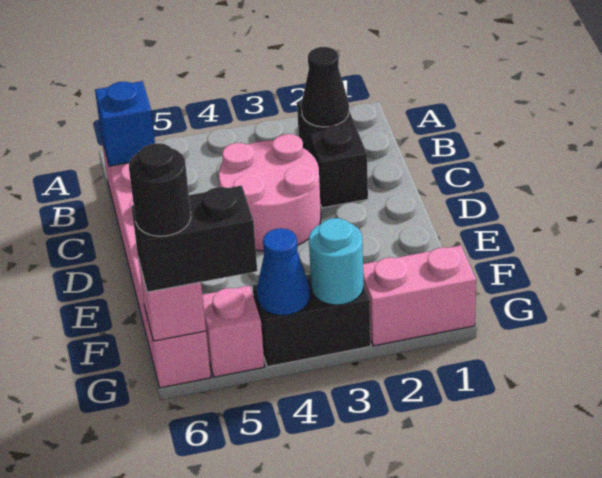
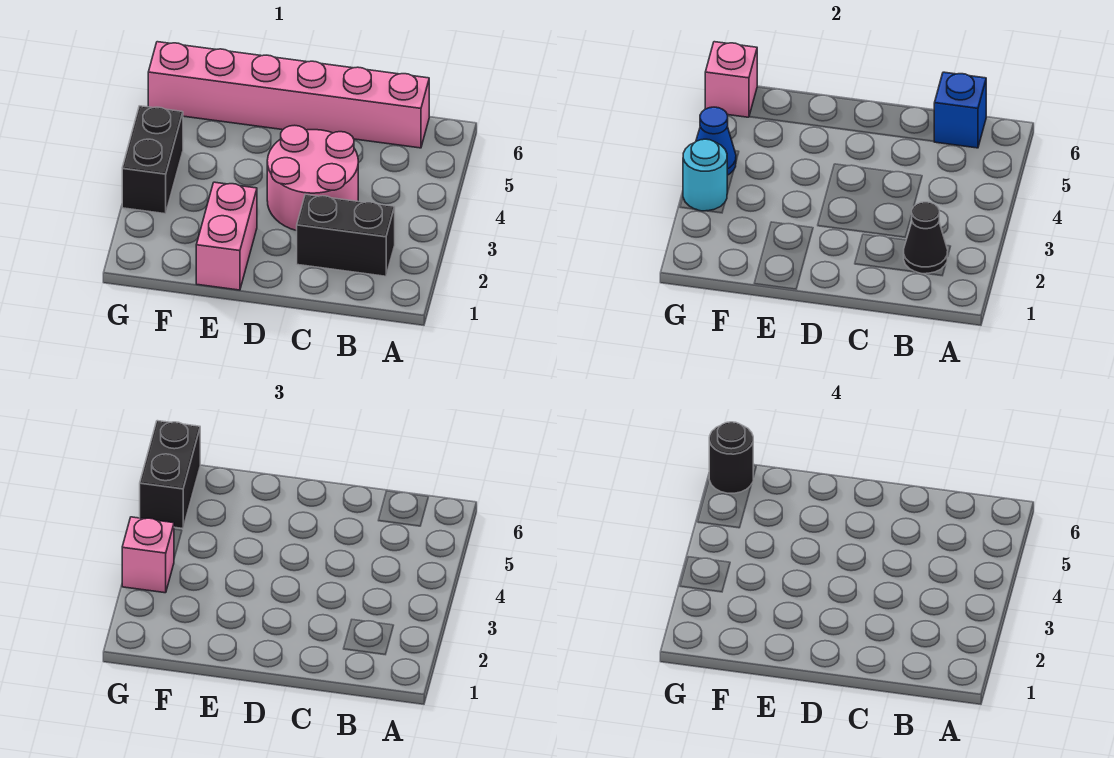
pink brick G1:G2 level 1 -> pink brick E1:E2 level 1
pink brick G5 level 1 -> pink brick G3 level 3

